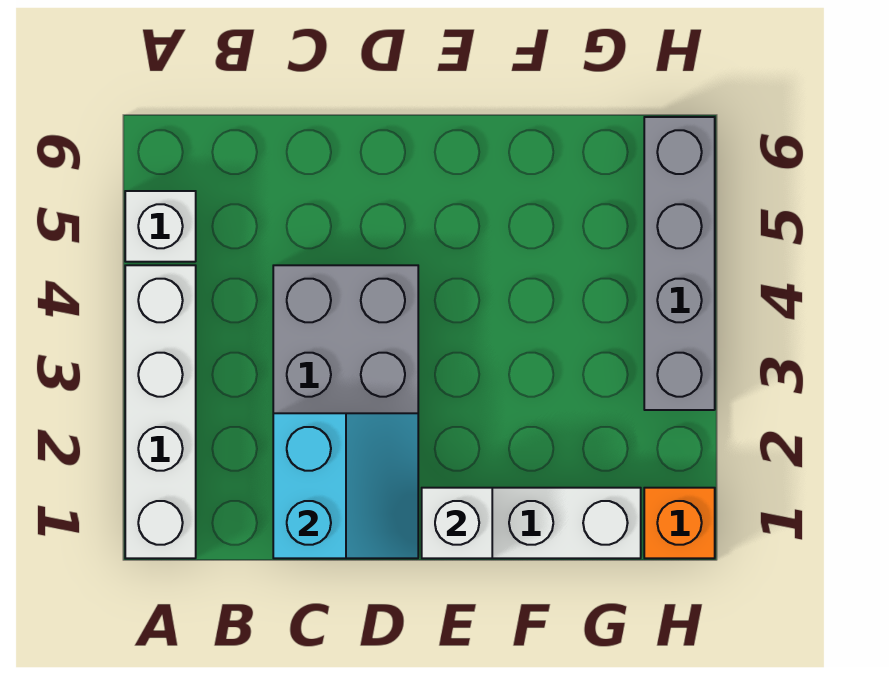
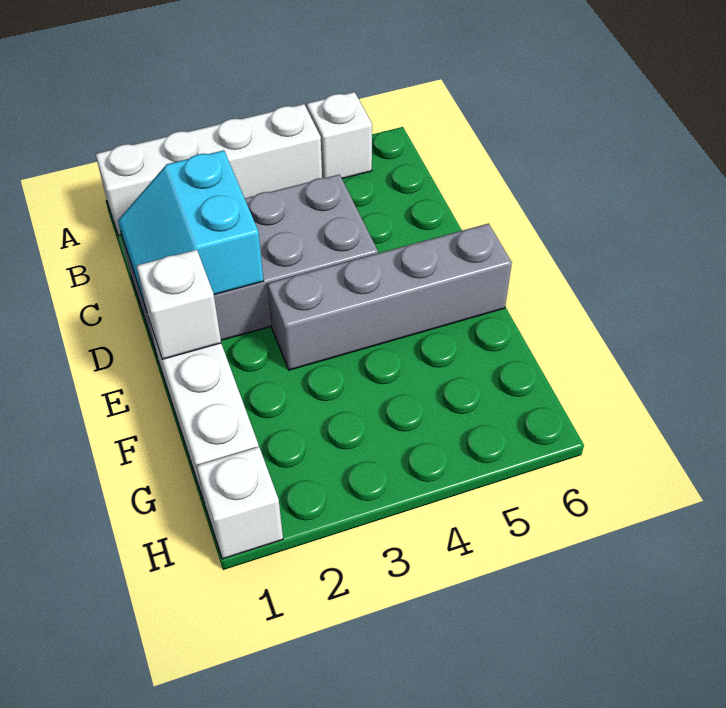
cyan slope C1:D2 level 2 top C -> cyan slope C1:D2 level 2 top 2
orange brick H1 level 1 -> white brick H1 level 1
grey brick H3:H6 level 1 -> grey brick E3:E6 level 1

